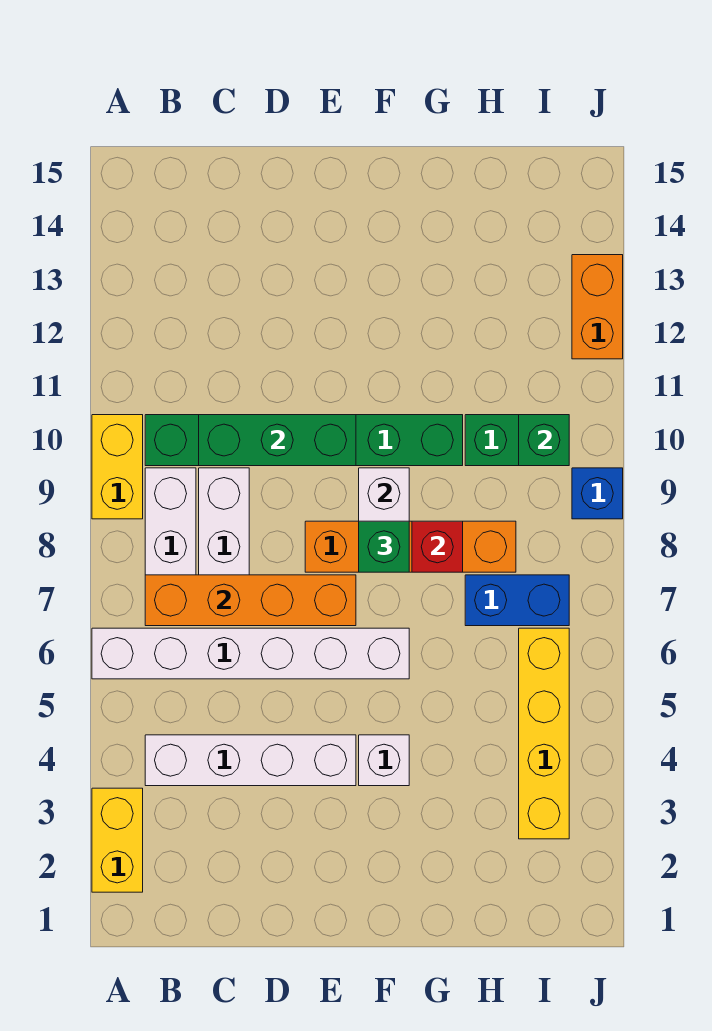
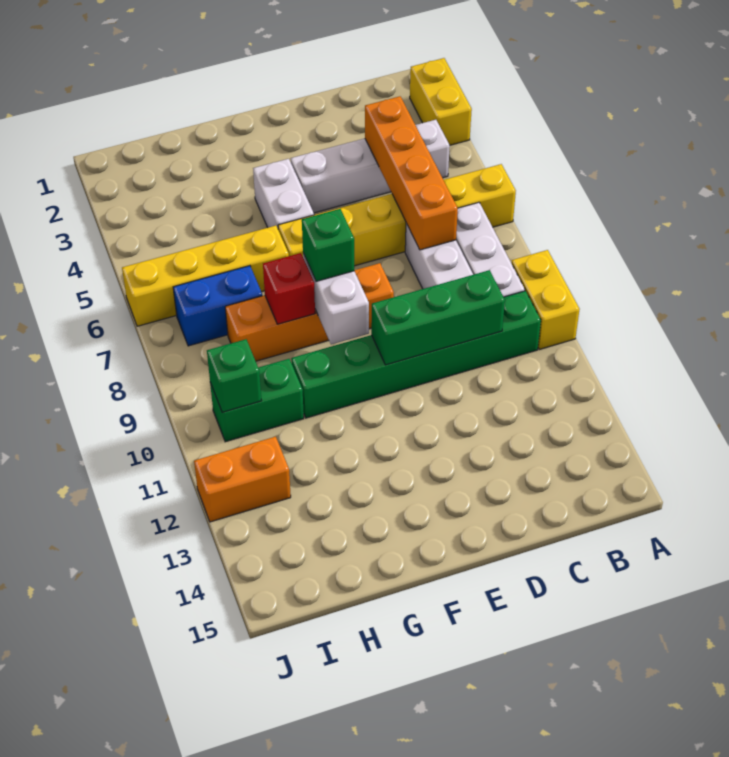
white brick A6:F6 level 1 -> yellow brick A6:F6 level 1
orange brick B7:E7 level 2 -> orange brick C4:C7 level 2
white brick F4 level 1 -> white brick F4:F5 level 1
yellow brick I3:I6 level 1 -> yellow brick G6:J6 level 1
blue brick J9 level 1 -> none
orange brick J12:J13 level 1 -> orange brick I12:J12 level 1

